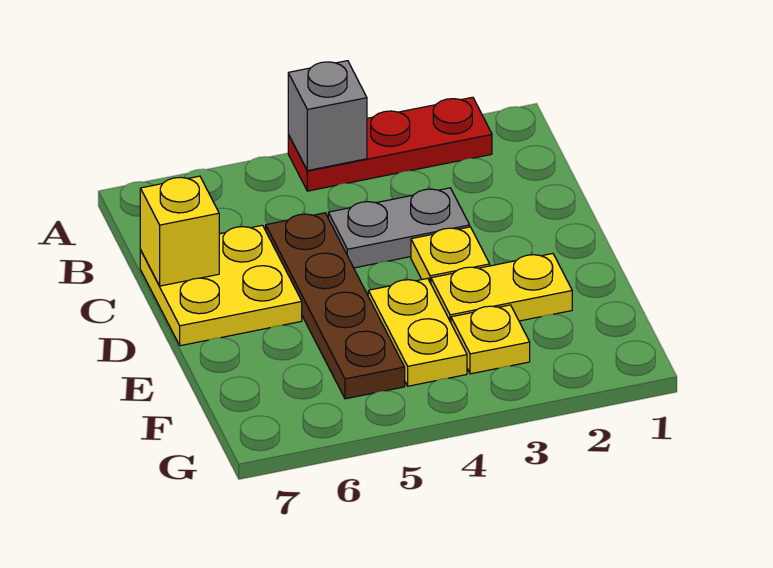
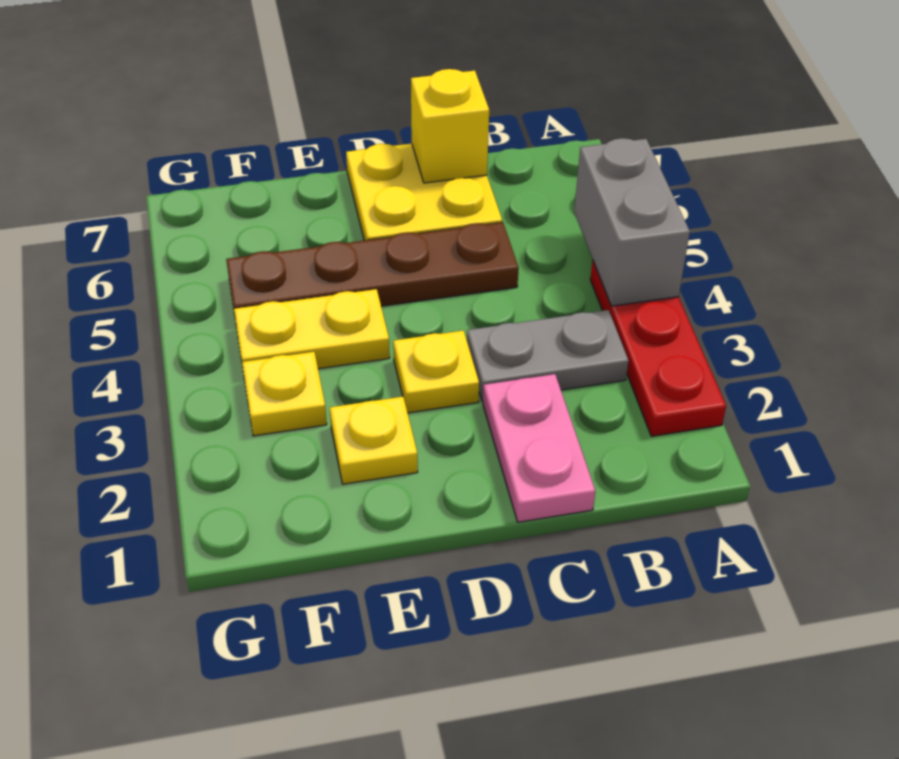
grey brick A4 level 2 -> grey brick A4:A5 level 2
none -> pink plate C1:C2 level 1
grey plate C3:C4 level 1 -> grey plate B3:C3 level 1
yellow plate E2:E3 level 1 -> yellow plate E2 level 1

